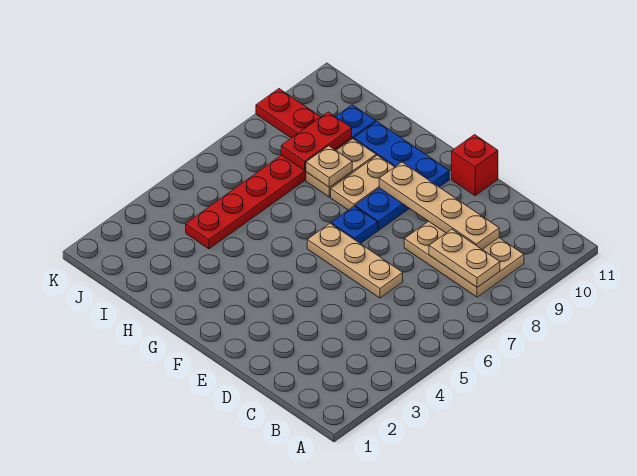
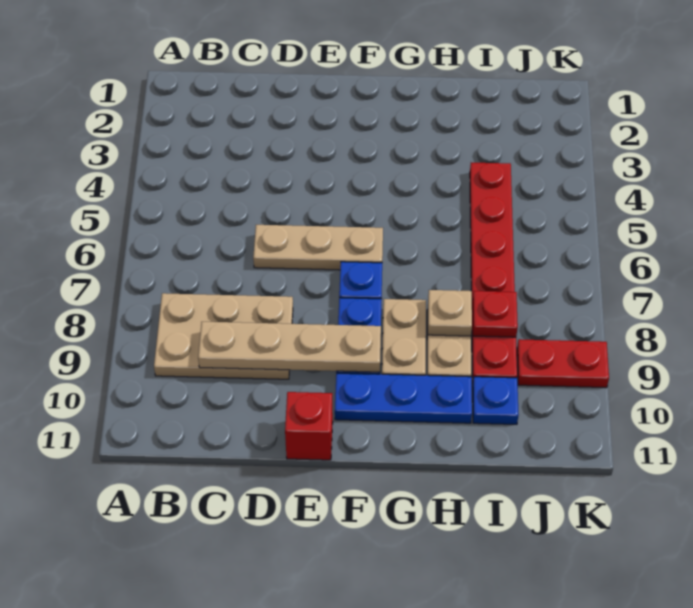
tan plate B8:C8 level 2 -> none
red plate I8:I9 level 2 -> red plate I8 level 2

